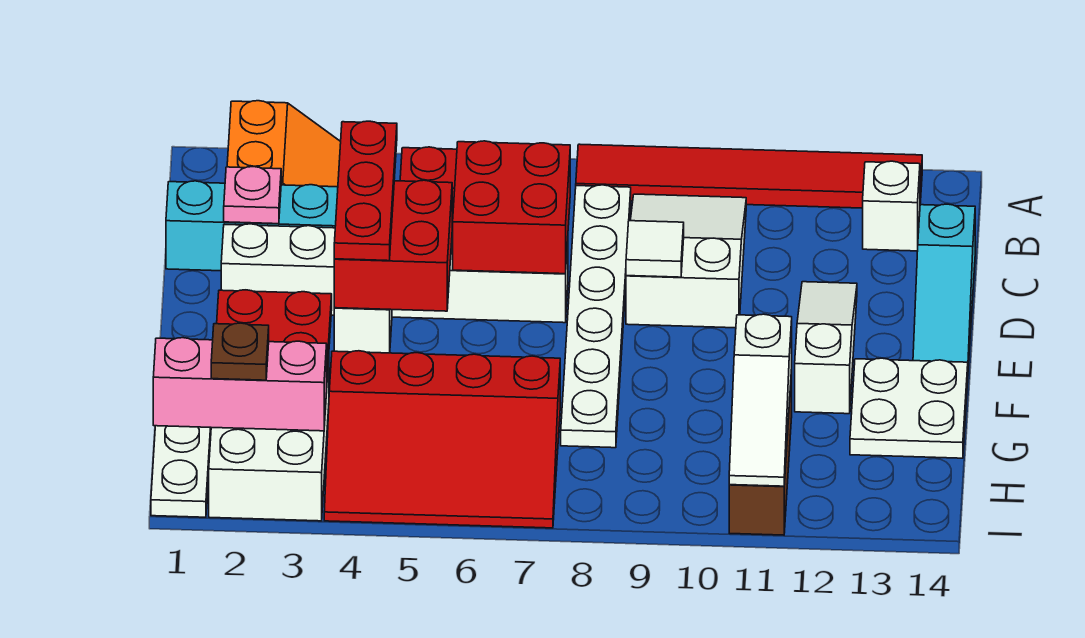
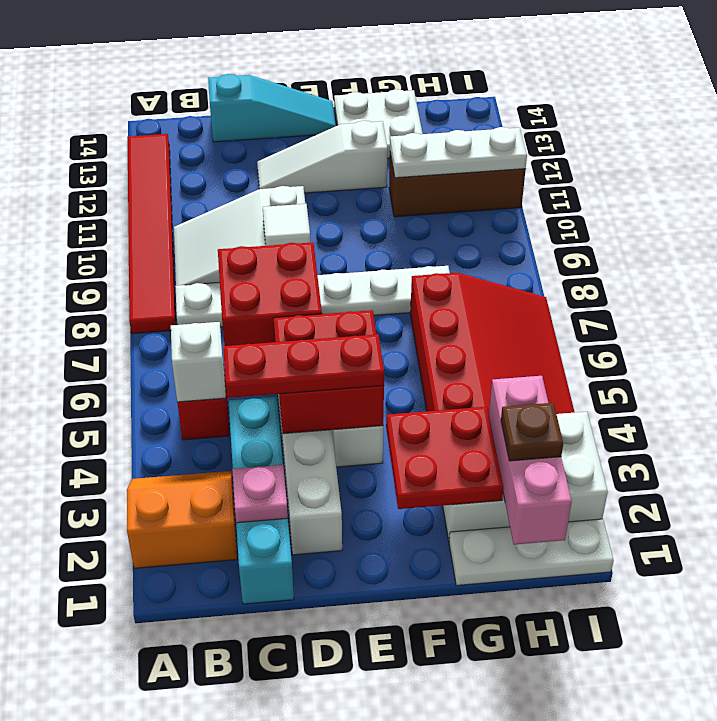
white brick B13 level 1 -> white brick B5 level 2
white slope G11:I11 level 2 top G -> white plate G11:I11 level 2

